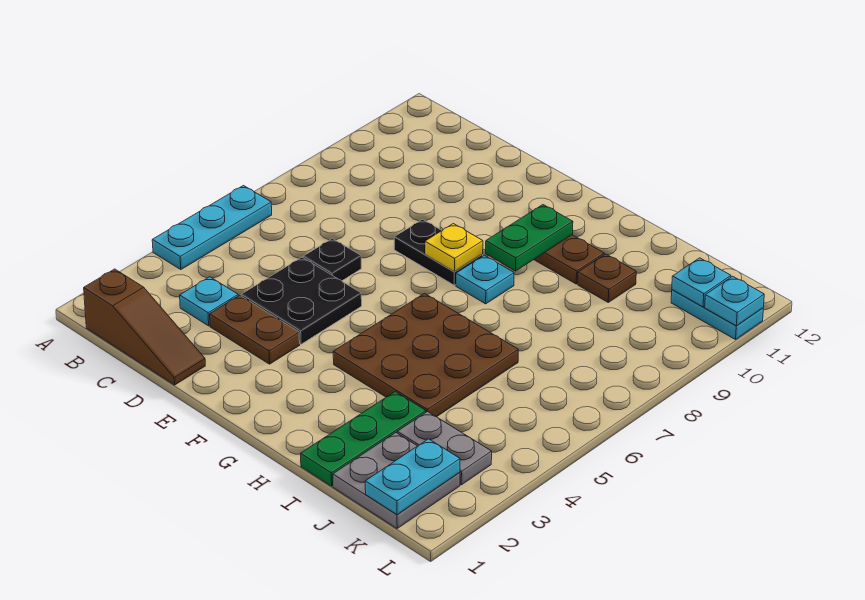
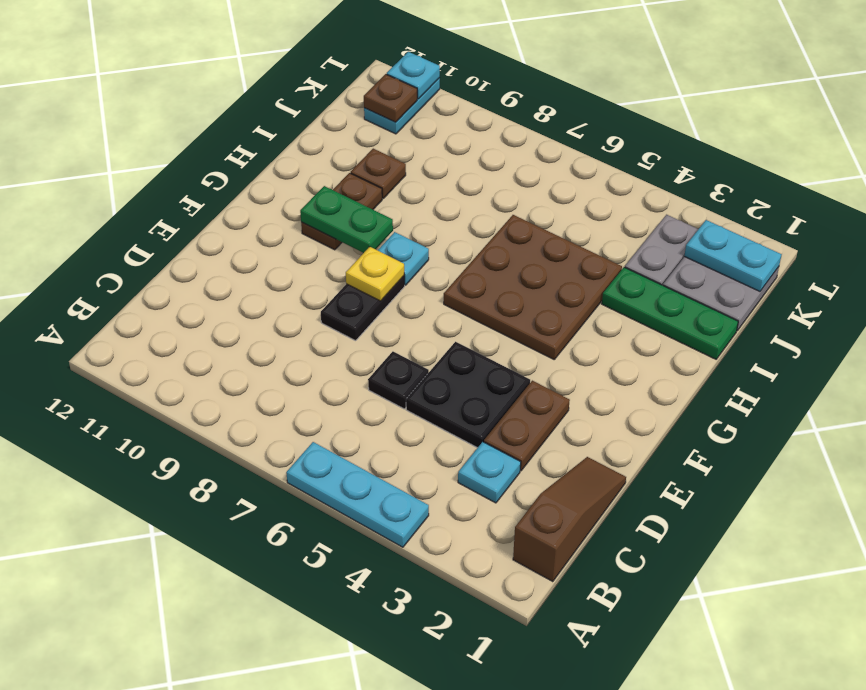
cyan plate K11 level 2 -> brown plate K11 level 2

